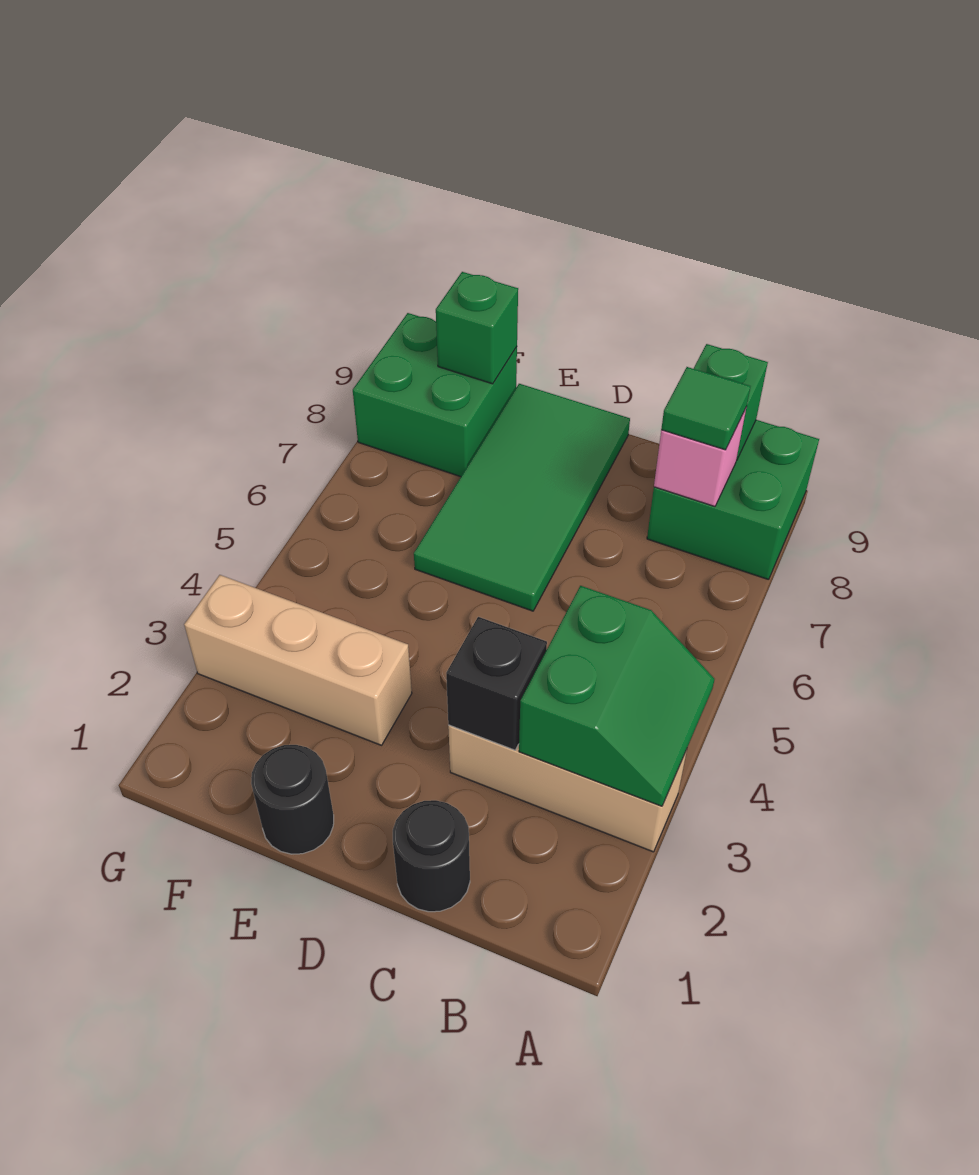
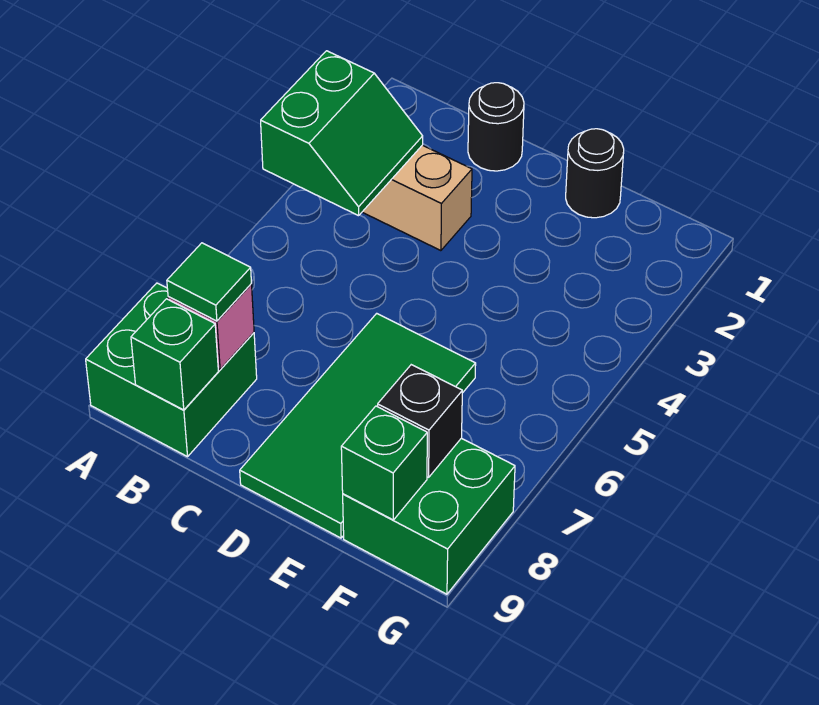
green slope A3:B4 level 2 top B -> green slope A3:B4 level 2 top A
black brick C3 level 2 -> black brick F8 level 2
tan brick E3:G3 level 1 -> none

